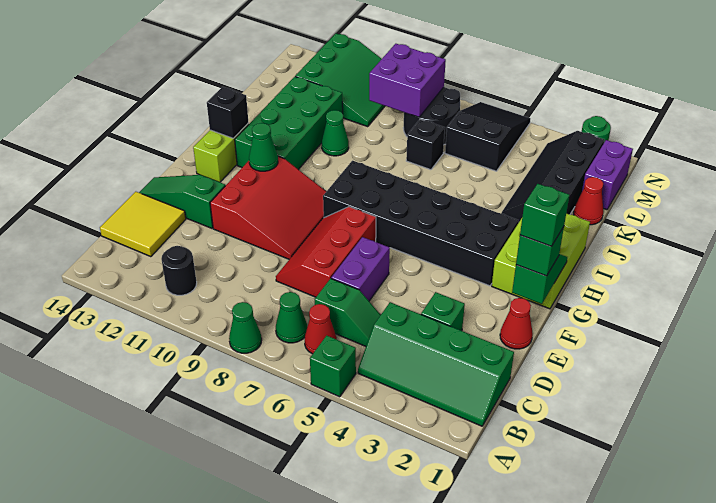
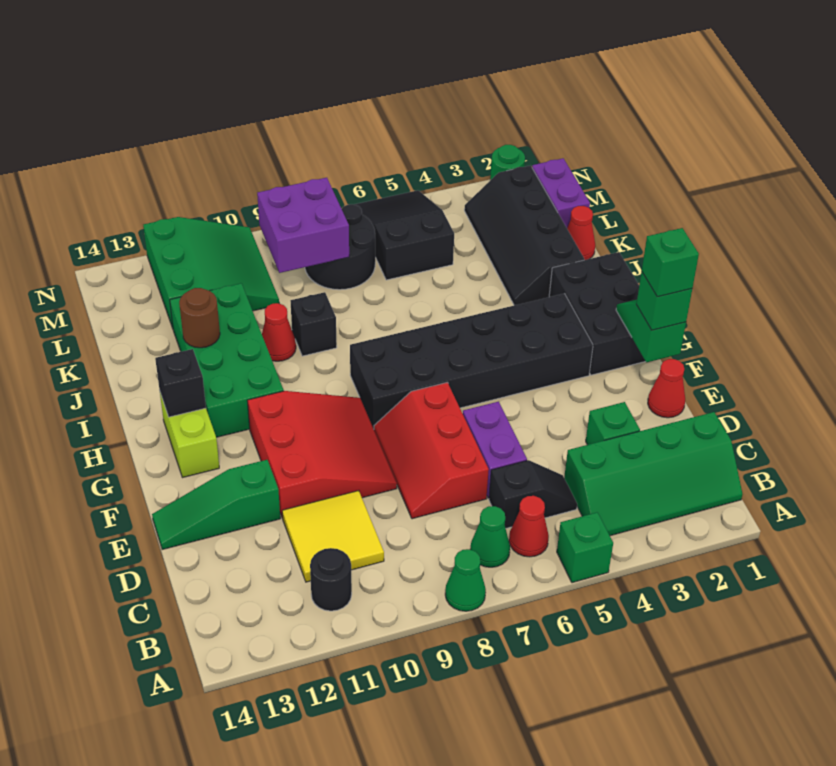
green slope C5:C6 level 1 top 6 -> black slope C5:C6 level 1 top 6
yellow tile C13:D14 level 1 -> yellow tile C10:D11 level 1
lime brick G1:I2 level 1 -> black brick G1:I2 level 1
green cone G11 level 2 -> none
green cone J10 level 1 -> red cone J10 level 1
none -> brown round brick J12 level 2
black brick K7 level 1 -> black brick J9 level 1

